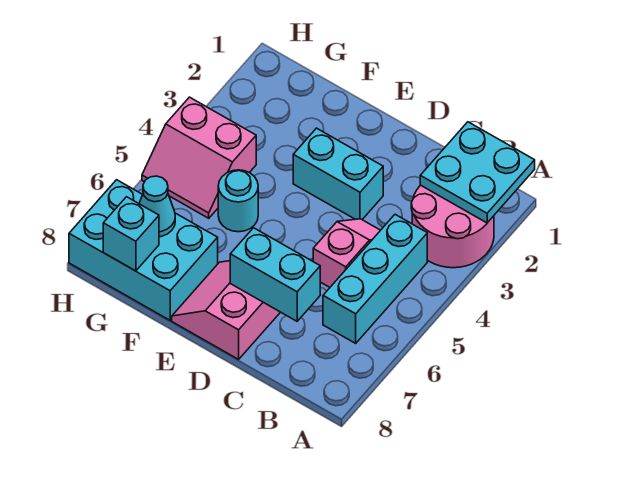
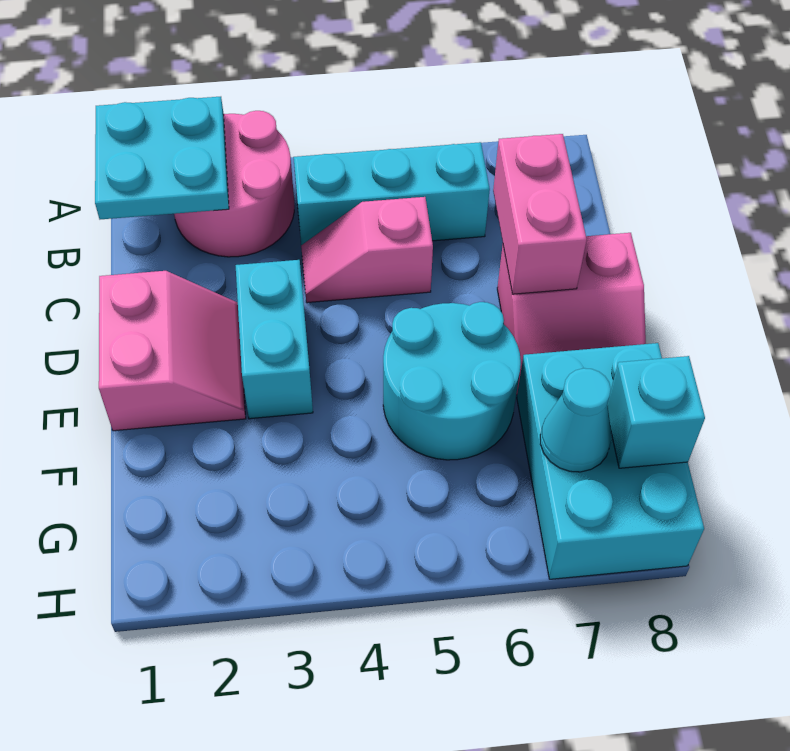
cyan brick C7:D7 level 2 -> pink brick C7:D7 level 2
cyan round brick F5 level 1 -> cyan round brick E5:F6 level 1
pink slope G4:H5 level 1 top 4 -> pink slope D1:E2 level 1 top 1

